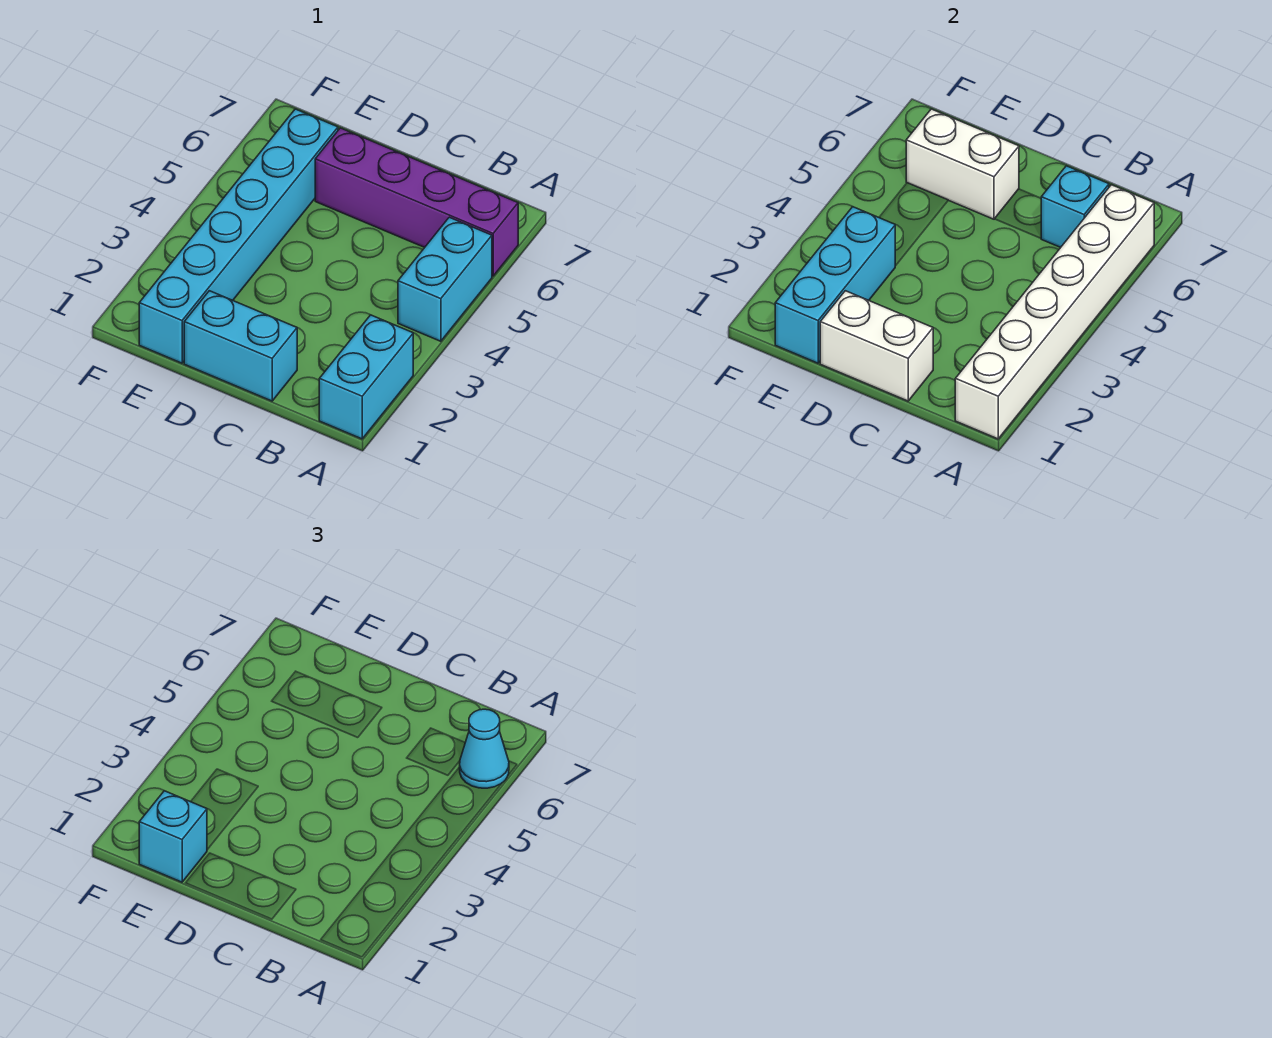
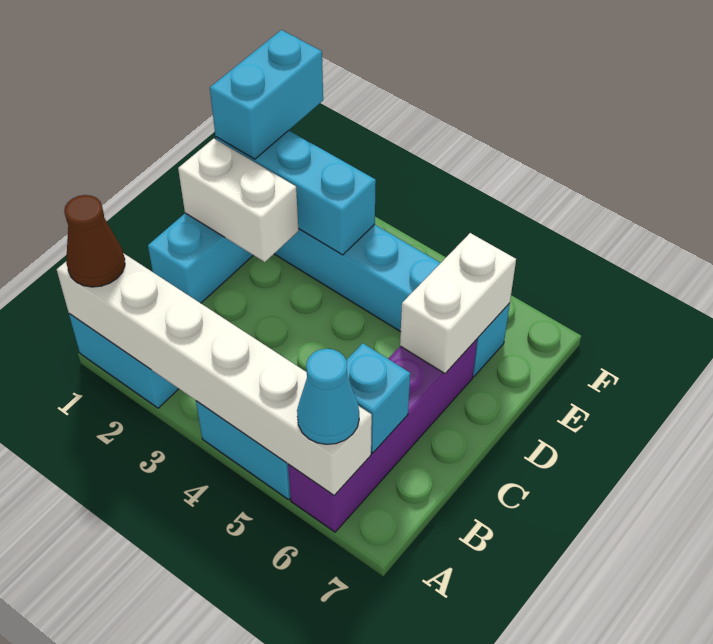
none -> brown cone A1 level 3
white brick C1:D1 level 2 -> white brick D1:D2 level 2
cyan brick E1 level 3 -> cyan brick E1:F1 level 3

